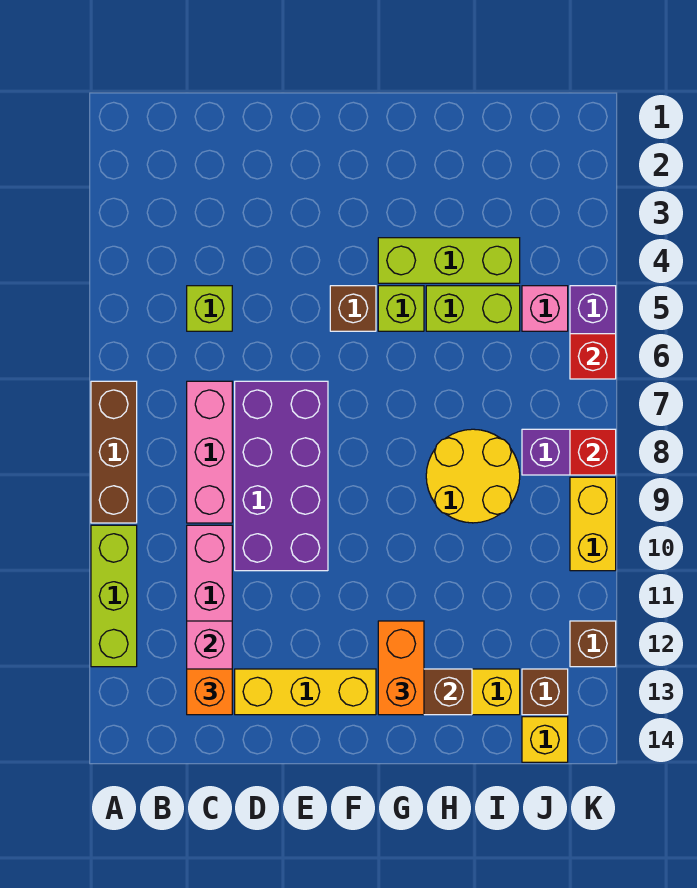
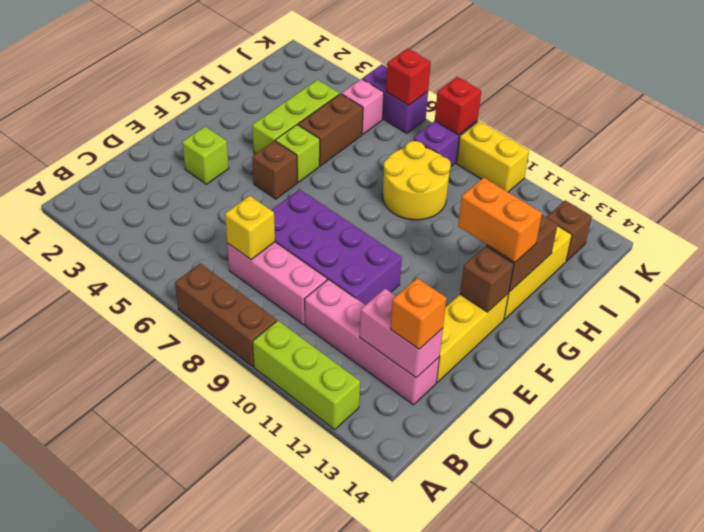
lime brick C5 level 1 -> lime brick E3 level 1
lime brick H5:I5 level 1 -> brown brick H5:I5 level 1
yellow brick J14 level 1 -> yellow brick C7 level 2
brown brick K12 level 1 -> brown brick F13 level 2

